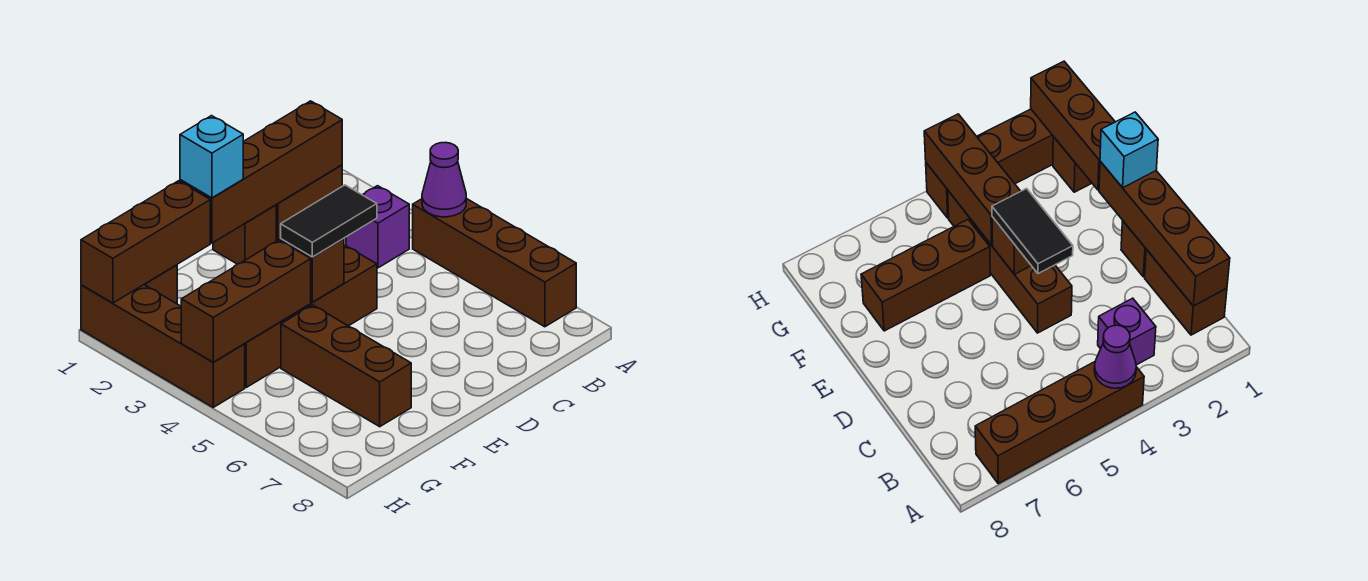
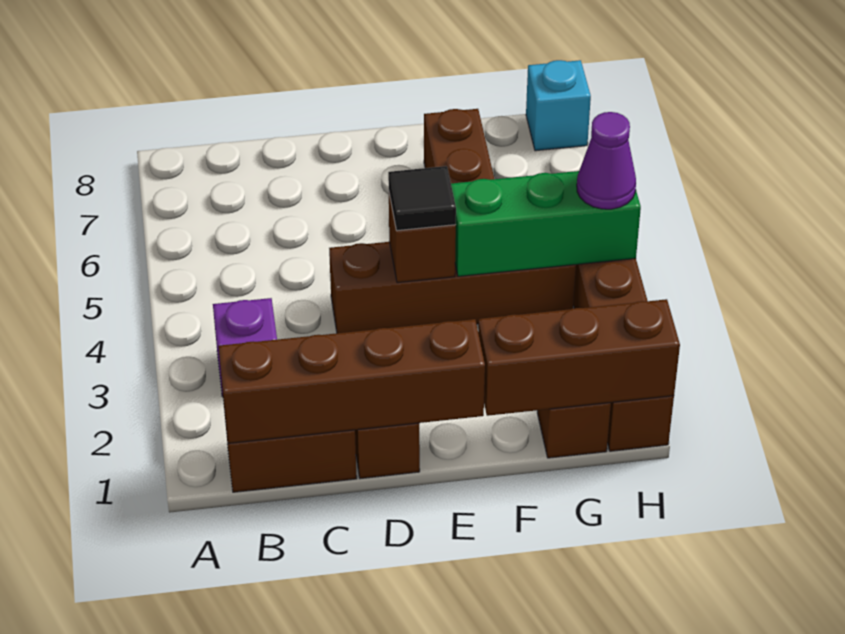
brown brick A4:A7 level 1 -> none
purple cone A4 level 2 -> purple cone H4 level 3
black tile D4:E4 level 3 -> black tile E4 level 3
cyan brick E1 level 3 -> cyan brick H8 level 1
brown brick F4:H4 level 2 -> green brick F4:H4 level 2

